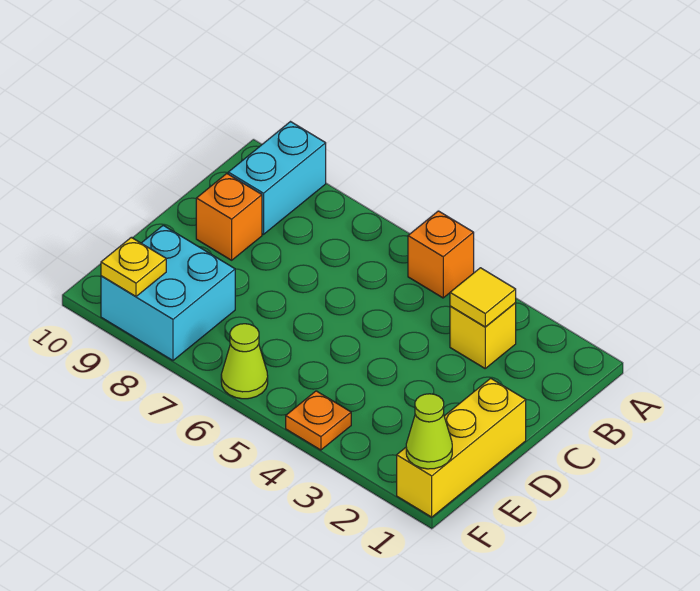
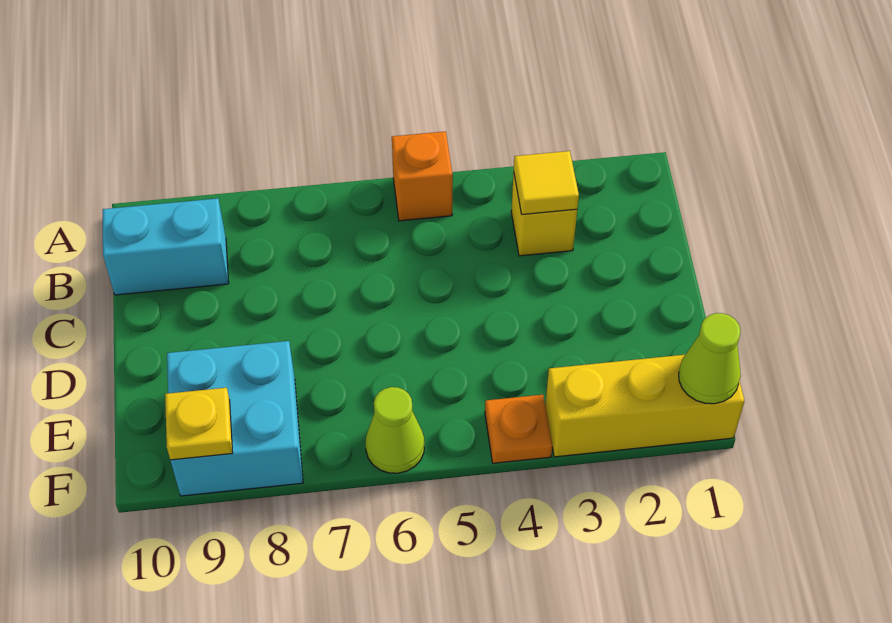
cyan brick A9:B9 level 1 -> cyan brick B9:B10 level 1
orange brick C9 level 1 -> none
yellow brick D1:F1 level 1 -> yellow brick F1:F3 level 1

